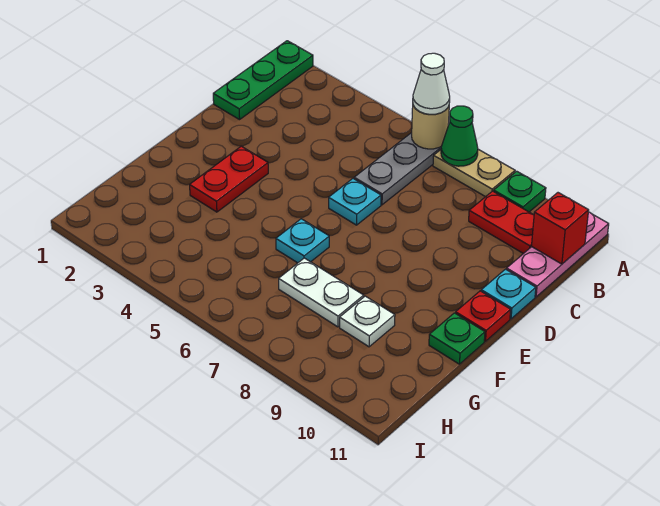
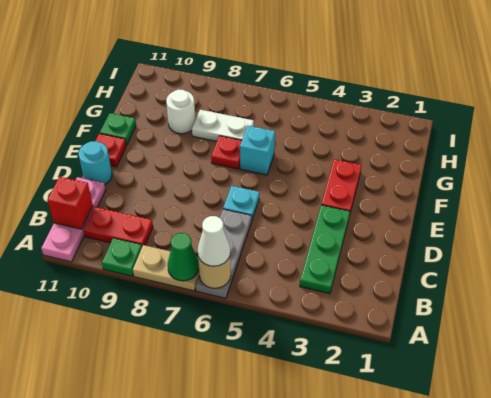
green plate A1:C1 level 1 -> green plate B3:D3 level 1
cyan plate D11 level 1 -> cyan round brick D11 level 1
cyan plate F6 level 1 -> cyan brick F6 level 1
none -> red plate F7 level 1
white plate G9 level 1 -> white round brick G9 level 1

